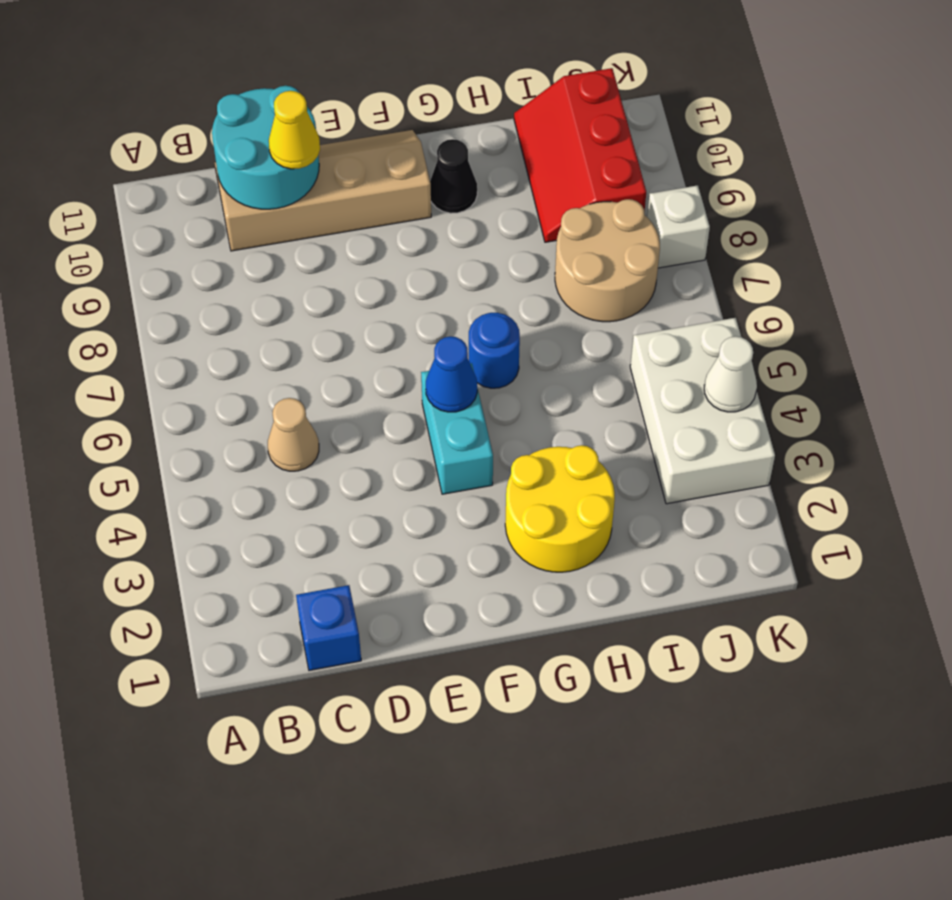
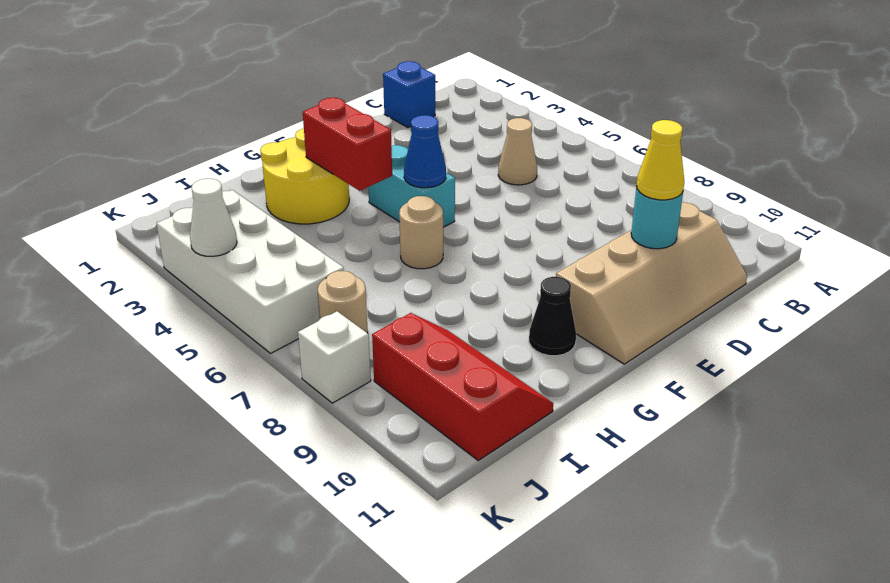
cyan round brick C10:D11 level 2 -> cyan round brick D10 level 2
none -> red brick G3:G4 level 2
blue round brick G6 level 1 -> tan round brick G6 level 1
tan round brick I7:J8 level 1 -> tan round brick J7 level 1
white brick J3:K5 level 1 -> white brick J3:K6 level 1

